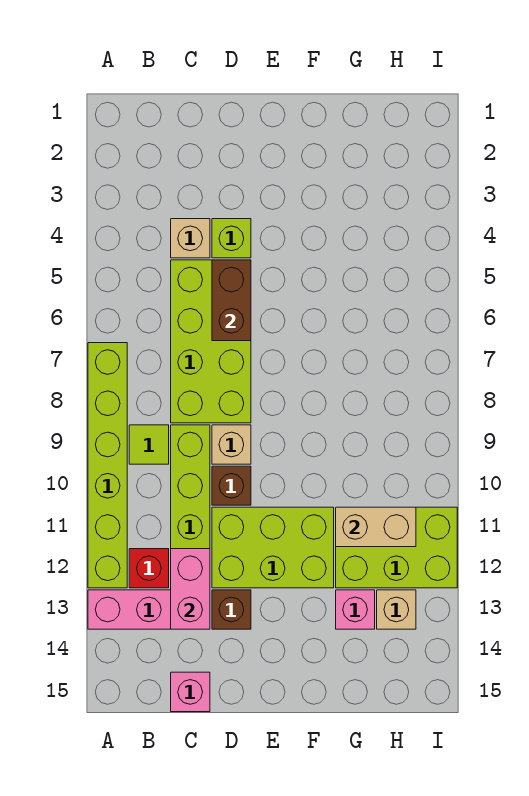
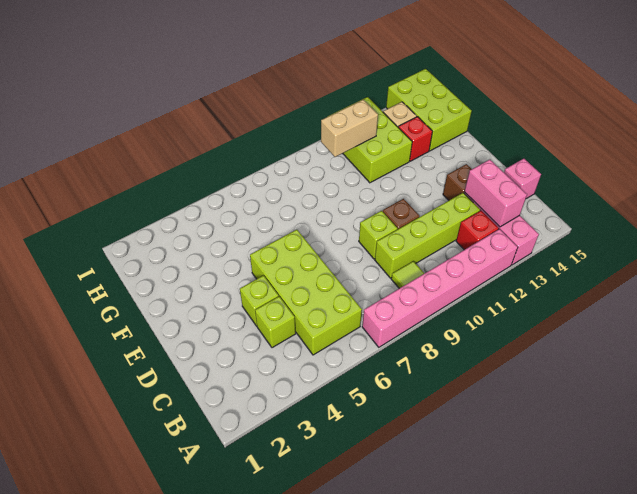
lime brick A7:A12 level 1 -> pink brick A7:A12 level 1
tan brick C4 level 1 -> lime brick C4 level 1
lime brick C5:D8 level 1 -> lime brick B5:E6 level 1
pink brick C12:C13 level 2 -> pink brick B13:C13 level 2
brown brick D5:D6 level 2 -> none
tan brick D9 level 1 -> lime brick D9 level 1
lime brick D11:F12 level 1 -> lime brick G14:I15 level 1
tan brick G11:H11 level 2 -> tan brick H10:H11 level 2
pink brick G13 level 1 -> red brick G13 level 1

